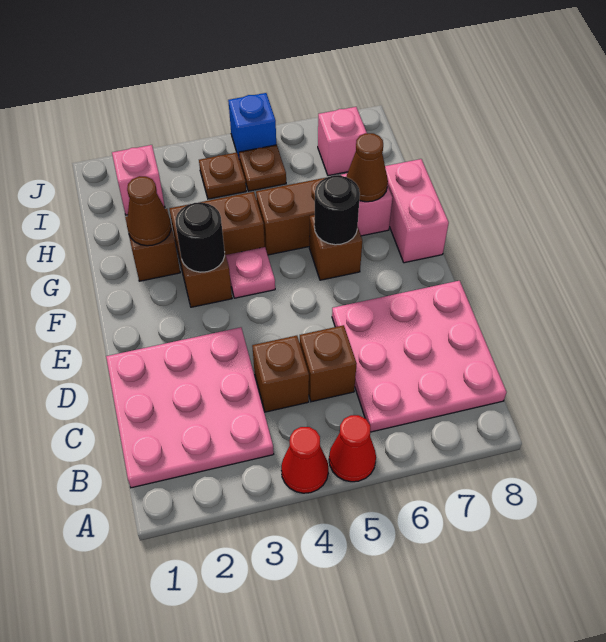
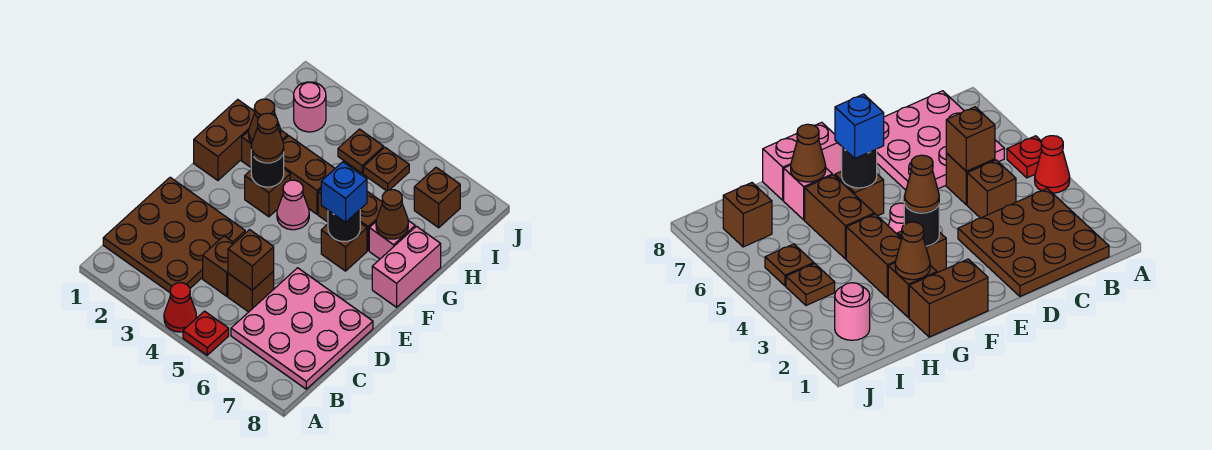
red cone A5 level 1 -> red plate A5 level 1
pink plate B1:D3 level 1 -> brown plate B1:D3 level 1
none -> brown brick C5 level 2
none -> brown brick F1:G1 level 1
none -> brown cone F3 level 3
pink plate F4 level 1 -> pink cone F4 level 1
pink brick I2 level 1 -> pink round brick I2 level 1
pink brick I7 level 1 -> brown brick I7 level 1
blue brick J5 level 1 -> blue brick F6 level 3

